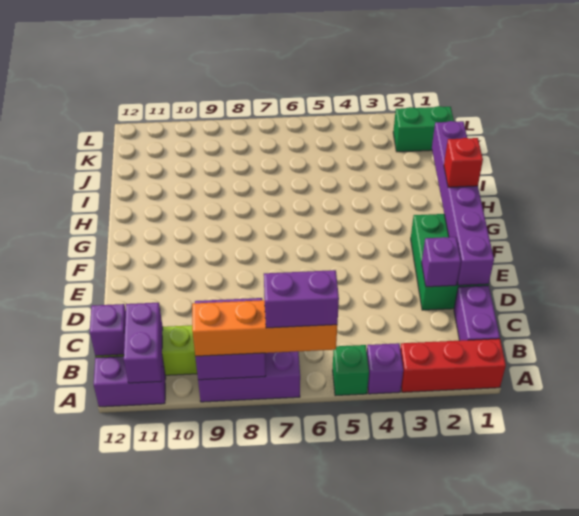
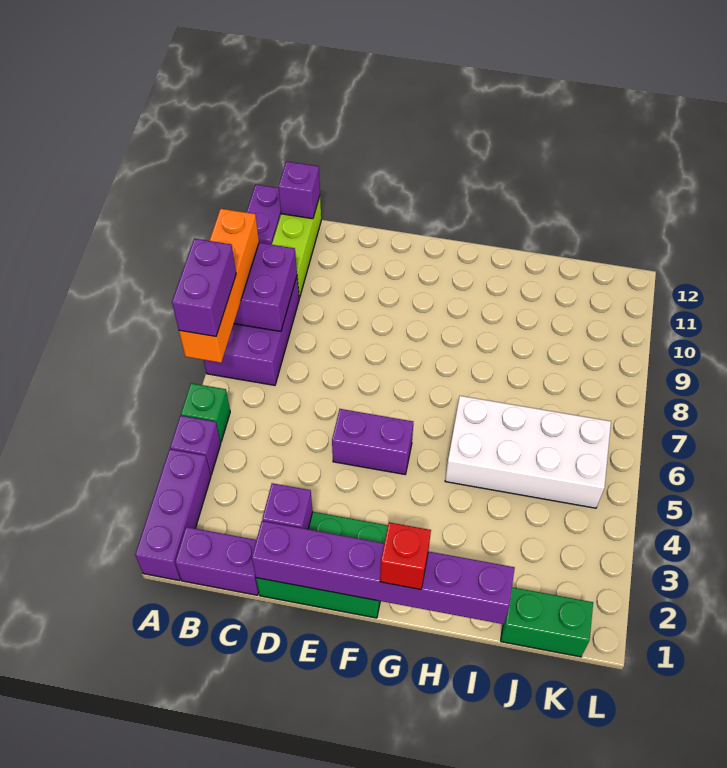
red brick A1:A3 level 1 -> purple brick A1:A3 level 1
purple brick A11:B11 level 2 -> purple brick E5:F5 level 1
none -> white brick H5:K6 level 1
green brick K1:K2 level 1 -> green brick J1:K1 level 1

